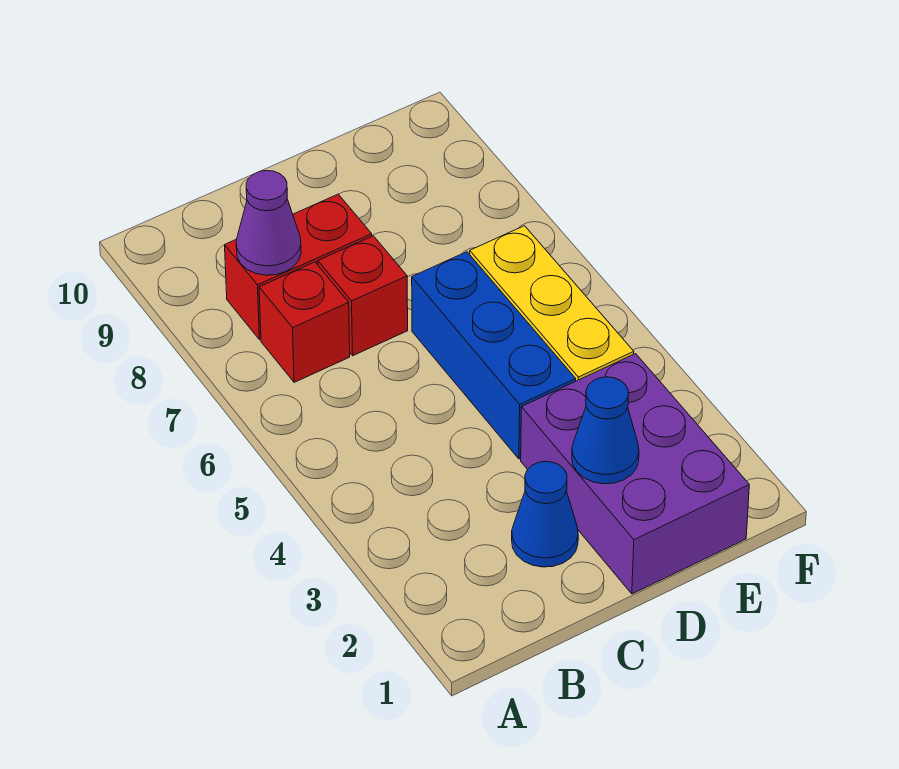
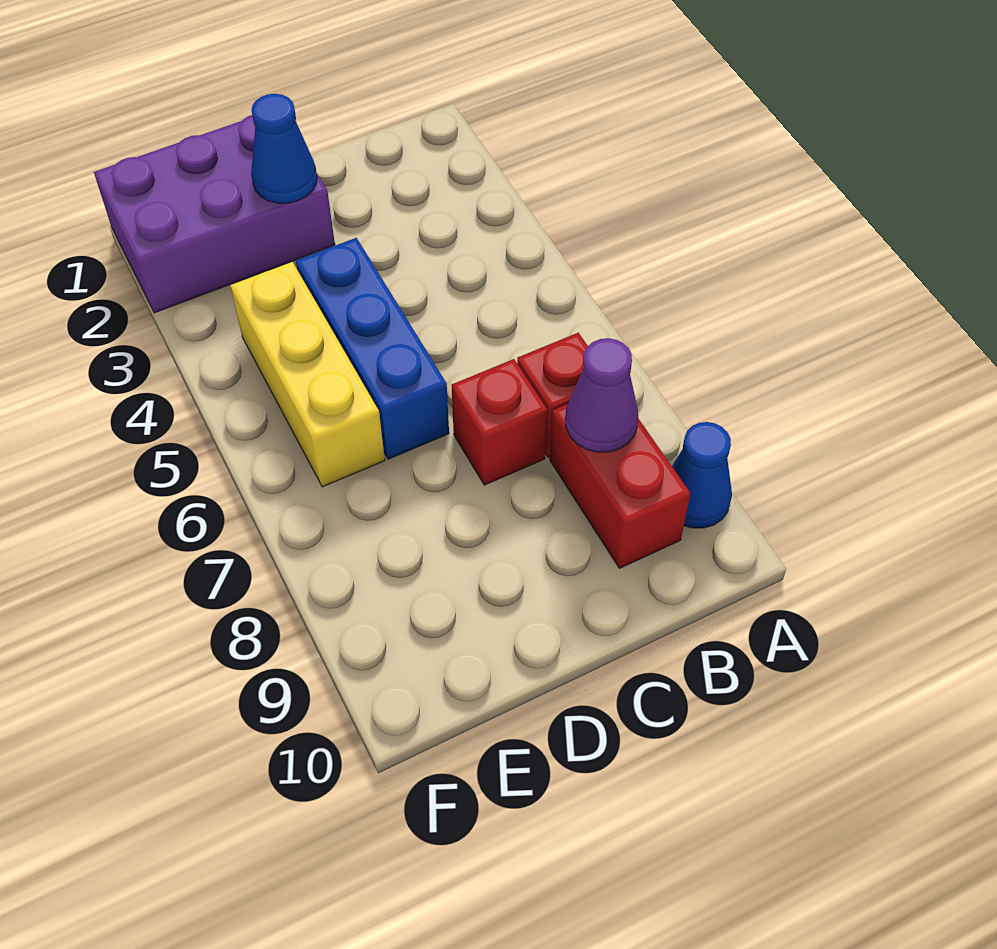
red brick B8:C8 level 1 -> red brick B8:B9 level 1
blue cone C2 level 1 -> blue cone A9 level 1
purple brick D1:E3 level 1 -> purple brick D1:F2 level 1

